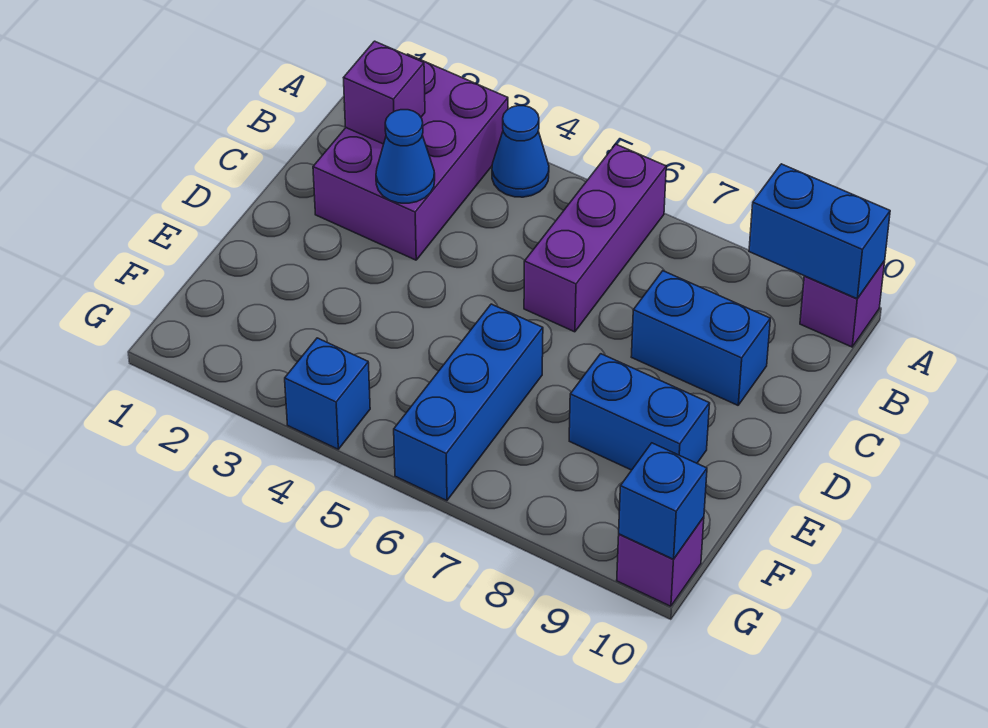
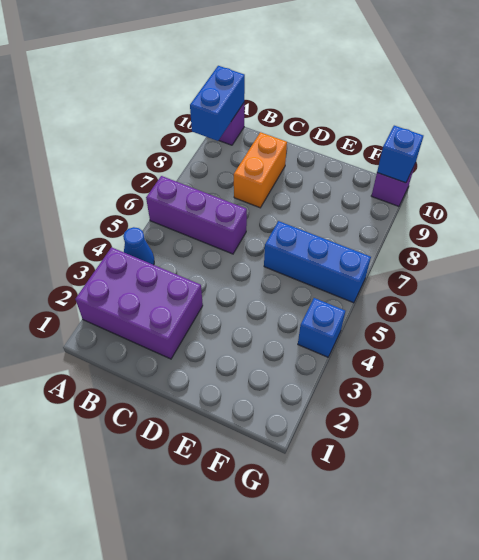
purple brick B2 level 2 -> none
blue cone C3 level 2 -> none
blue brick C8:C9 level 1 -> orange brick C8:C9 level 1
blue brick E8:E9 level 1 -> none

